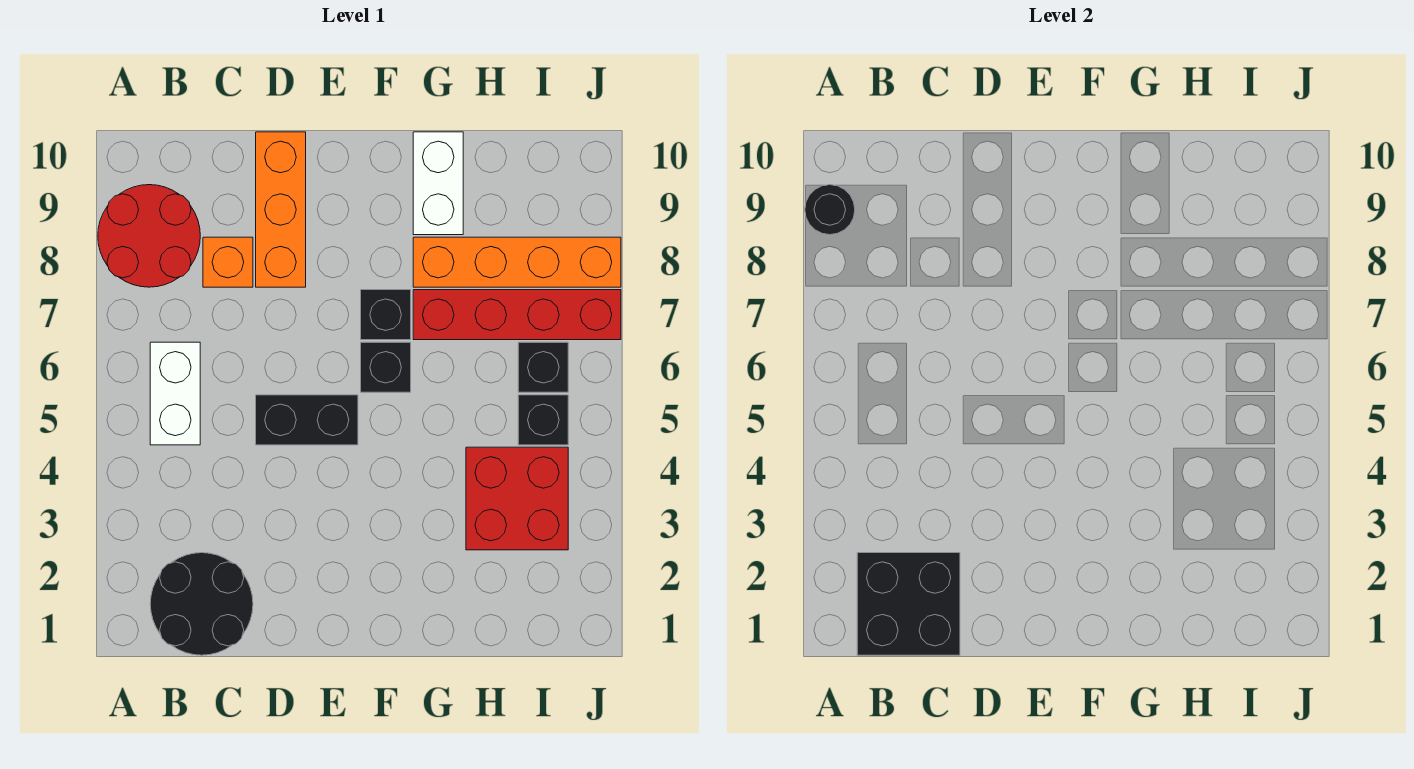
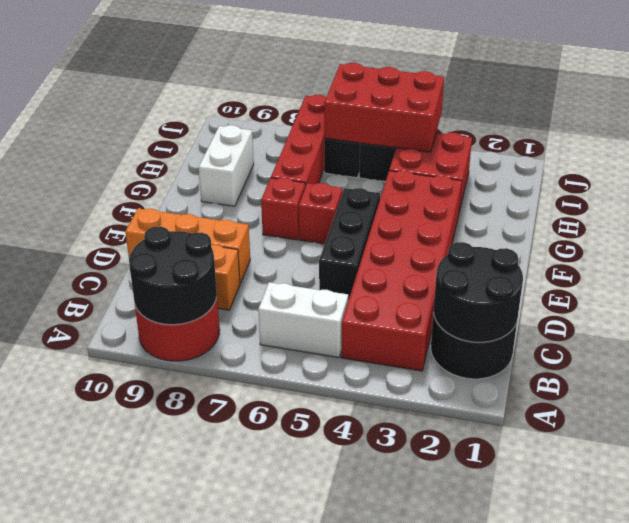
black round brick A9 level 2 -> black round brick A8:B9 level 2
black brick B1:C2 level 2 -> black round brick B1:C2 level 2
none -> red brick B3:G4 level 1
black brick D5:E5 level 1 -> black brick D5:F5 level 1
black brick F6 level 1 -> red brick F6 level 1
black brick F7 level 1 -> red brick F7 level 1
orange brick G8:J8 level 1 -> none
white brick G9:G10 level 1 -> white brick G9:H9 level 1
none -> red brick I4:J6 level 2

